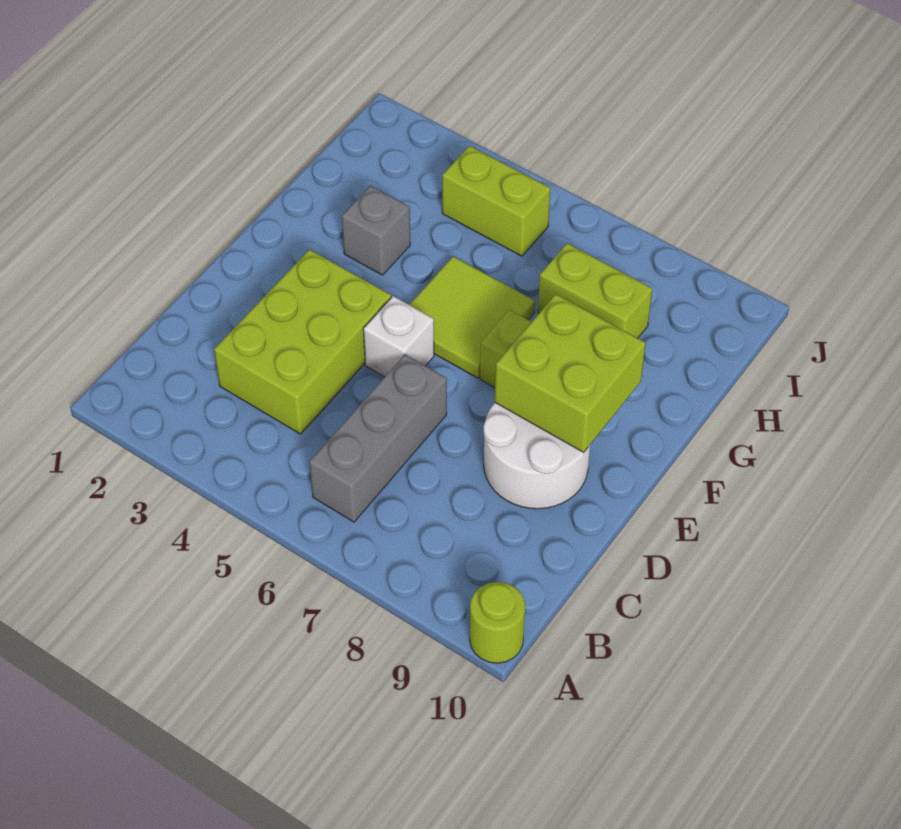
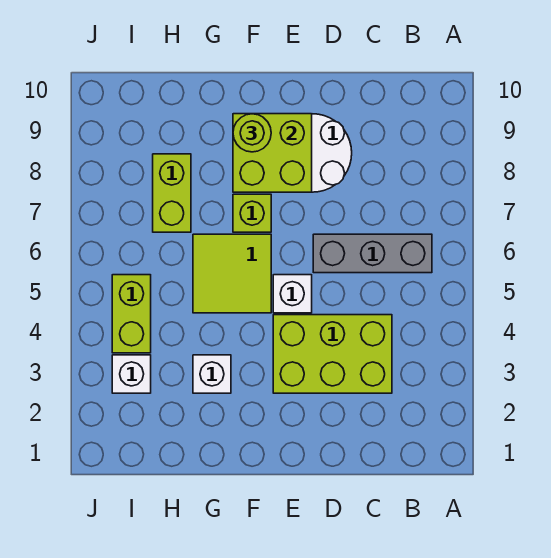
lime round brick A10 level 1 -> lime round brick F9 level 3
grey brick G3 level 1 -> white brick G3 level 1
none -> white brick I3 level 1

